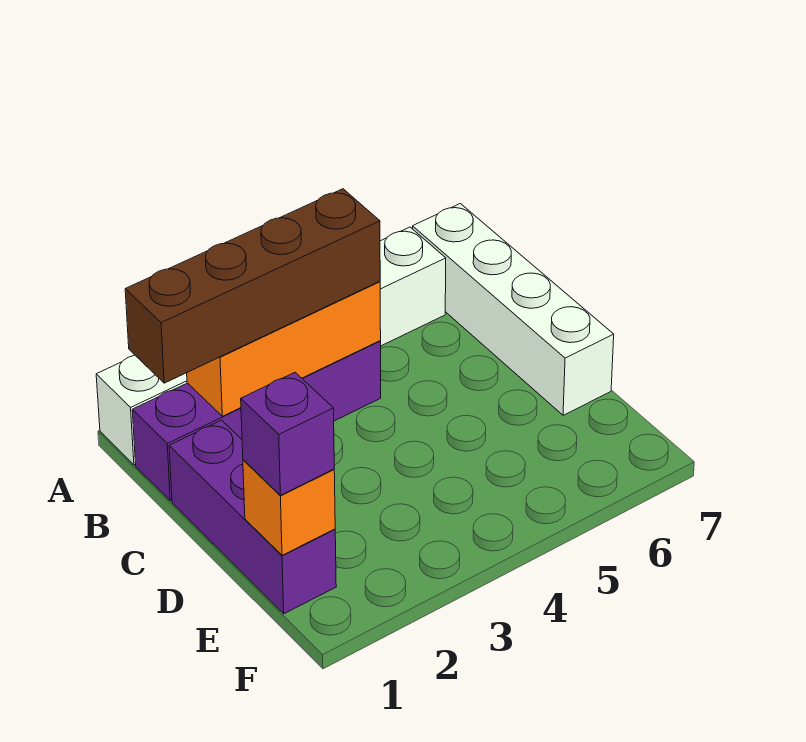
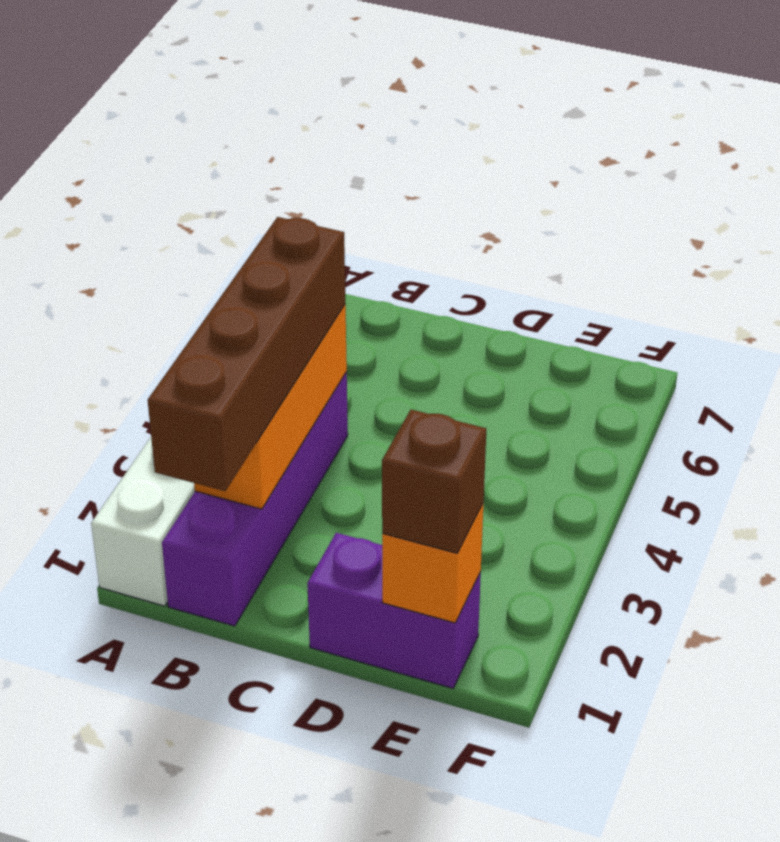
white brick A7:D7 level 1 -> none
purple brick C1:E1 level 1 -> purple brick D1:E1 level 1
purple brick E1 level 3 -> brown brick E1 level 3

